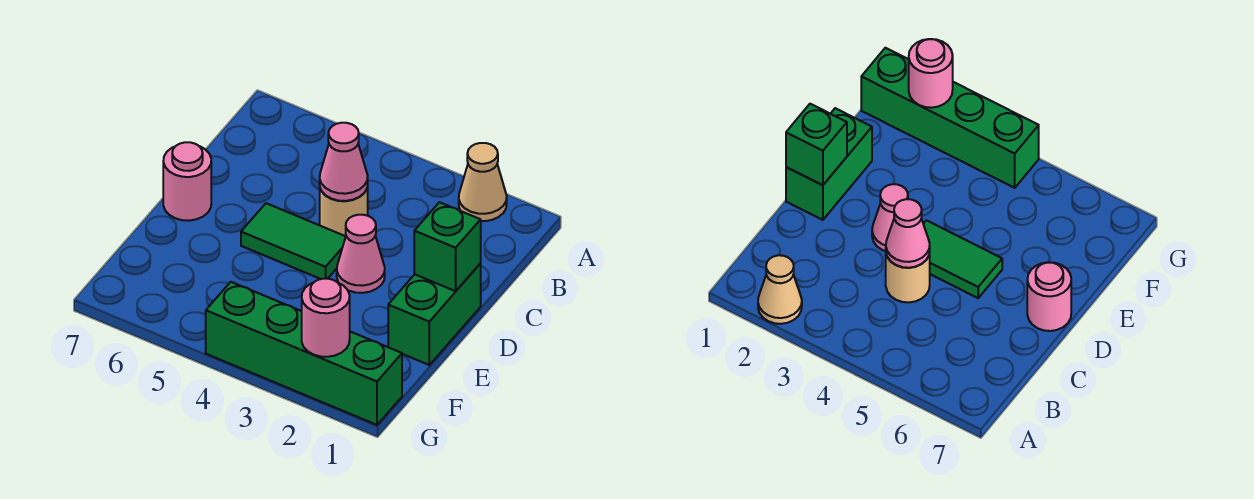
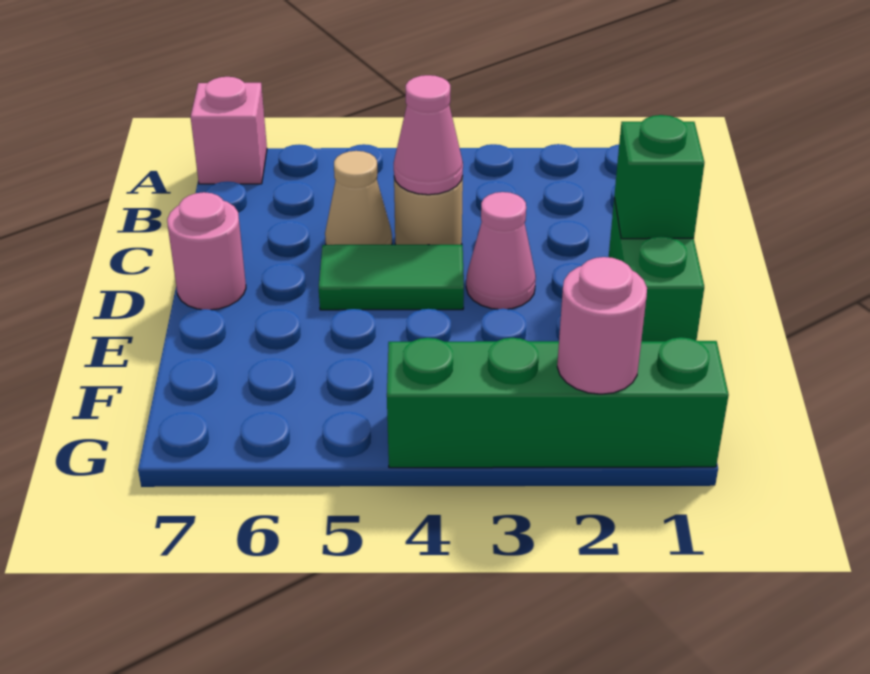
tan cone A2 level 1 -> tan cone C5 level 1
none -> pink brick A7 level 1

